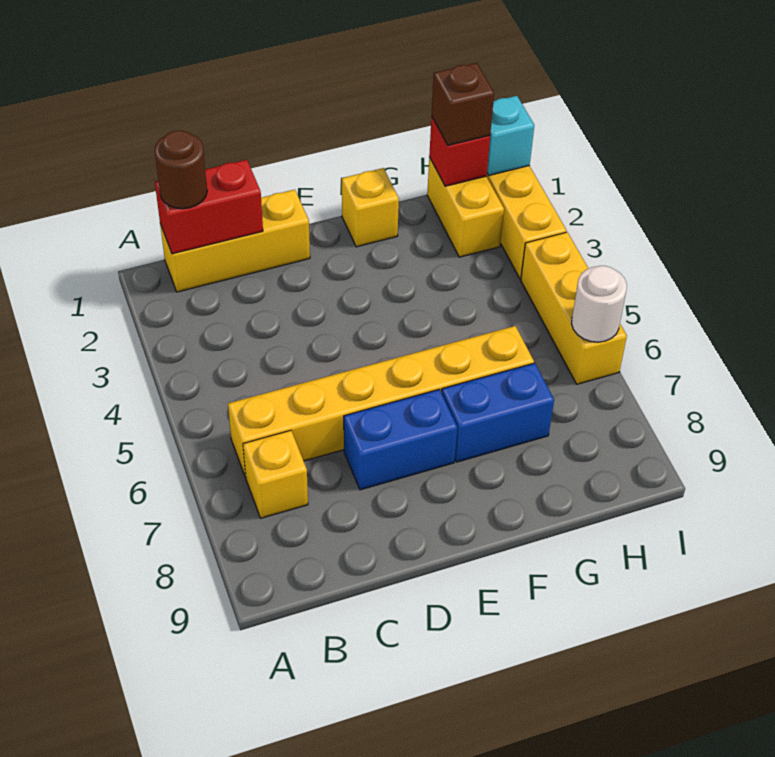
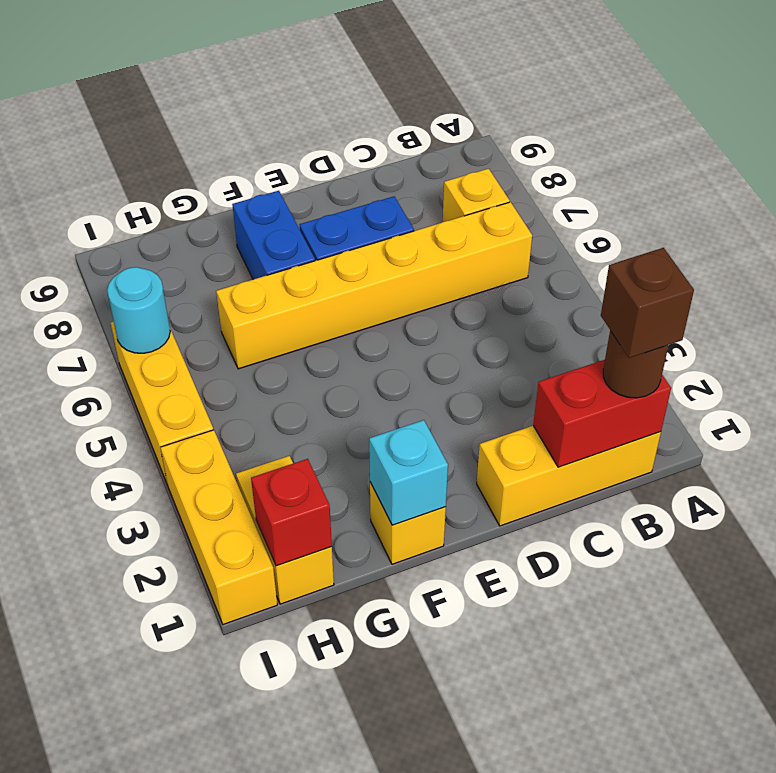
blue brick F7:G7 level 1 -> blue brick F7:F8 level 1
brown brick H1 level 3 -> brown brick B1 level 4
cyan brick I1 level 2 -> cyan brick F1 level 2
white round brick I6 level 2 -> cyan round brick I6 level 2

